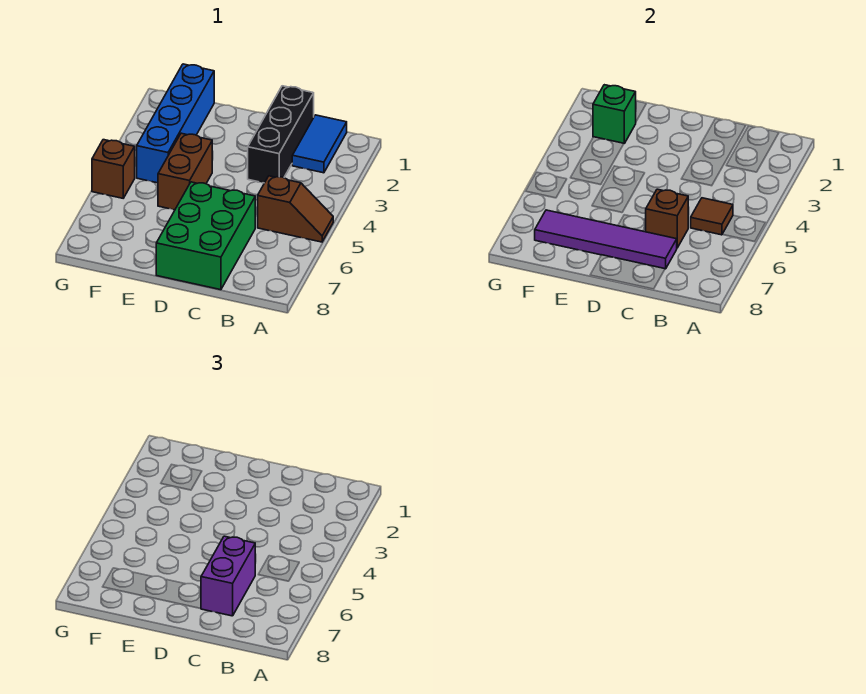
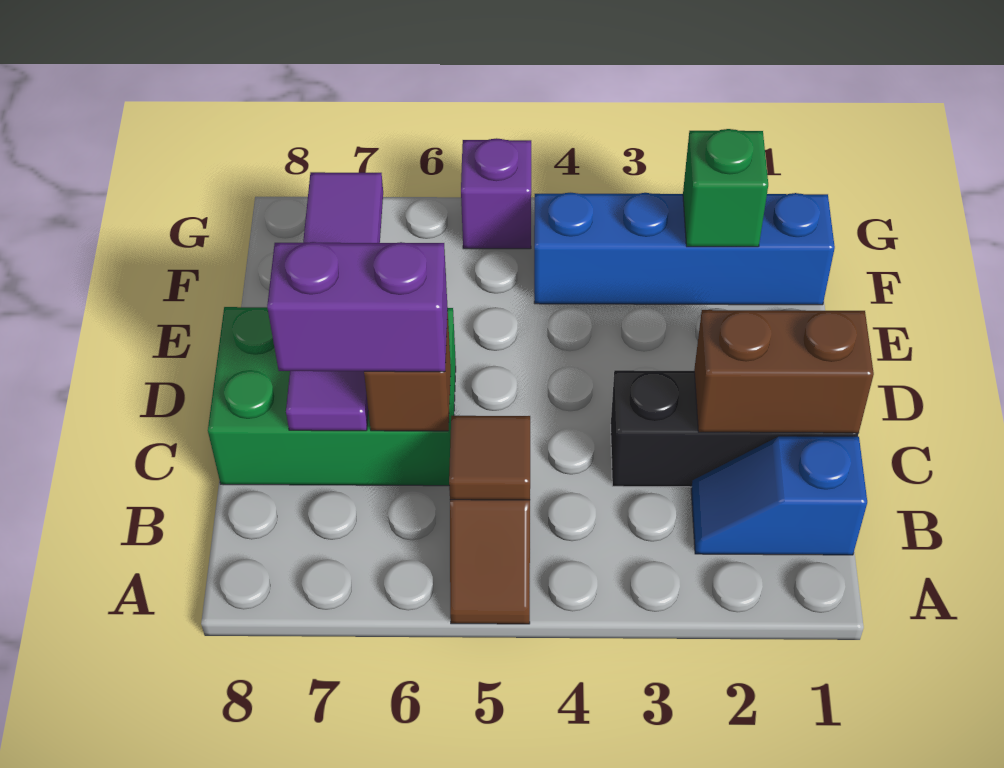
blue tile B1:B2 level 1 -> blue slope B1:B2 level 1 top 1
brown brick E4:E5 level 1 -> brown brick C1:C2 level 2
brown brick G5 level 1 -> purple brick G5 level 1

